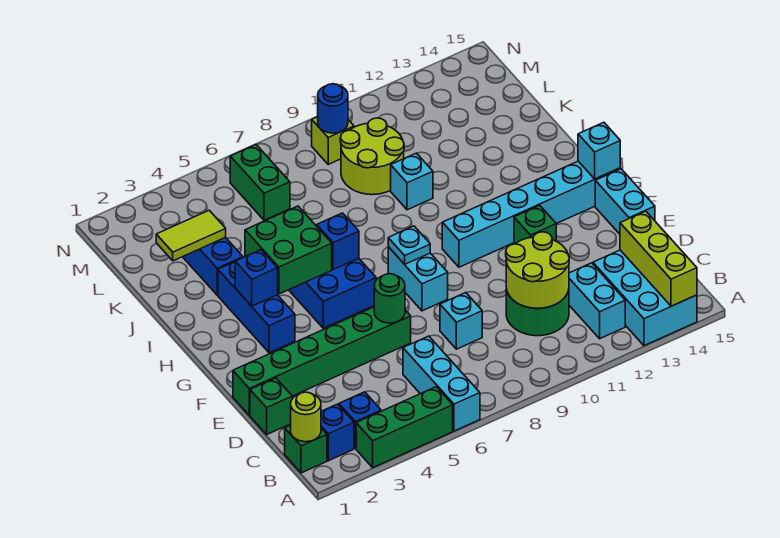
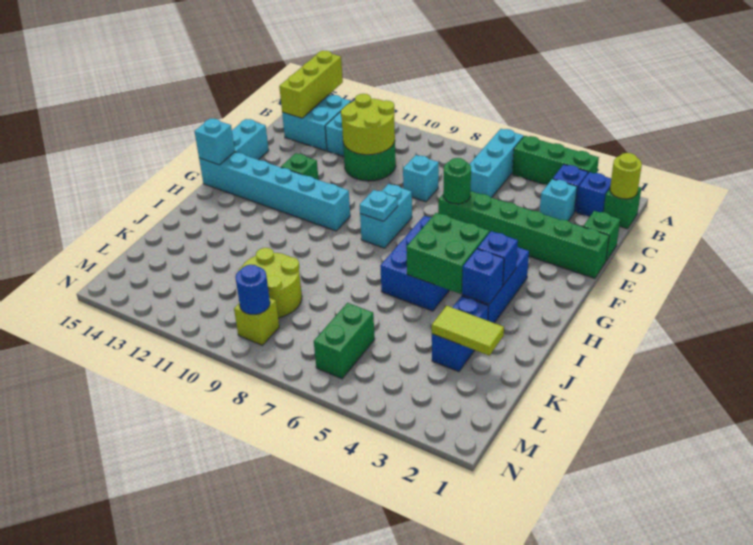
cyan brick A13:C14 level 1 -> cyan brick B13:C14 level 1
blue brick H6 level 2 -> blue brick I3 level 2
cyan brick J10 level 1 -> cyan brick C3 level 1

